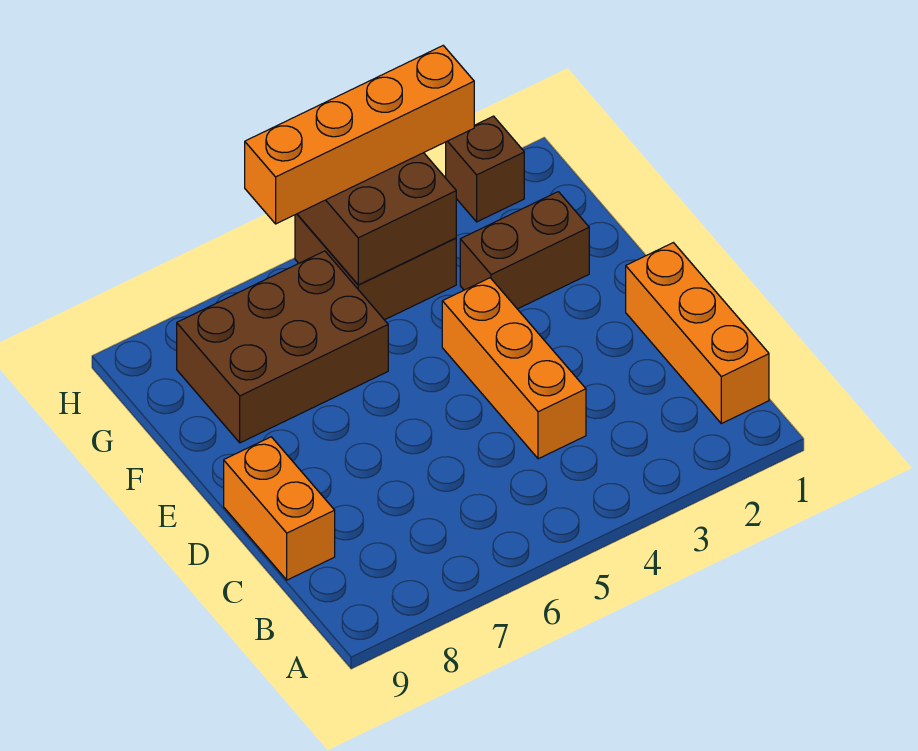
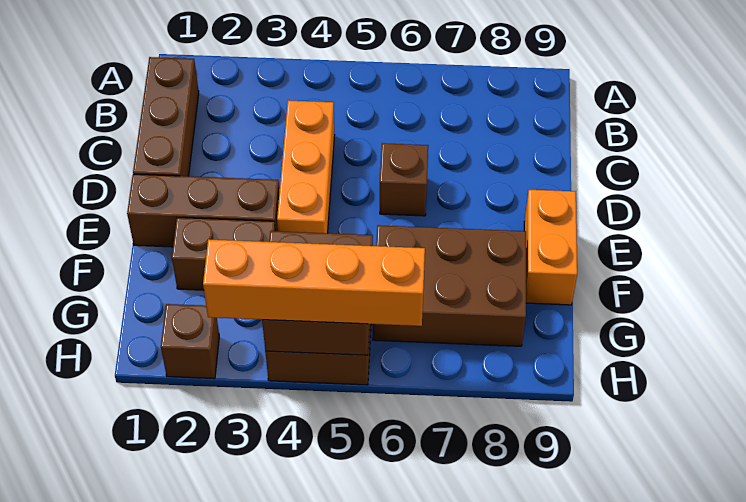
orange brick B1:D1 level 1 -> brown brick B1:D1 level 1
orange brick C9:D9 level 1 -> orange brick E9:F9 level 1
none -> brown brick D6 level 1
none -> brown brick E1:E3 level 1

